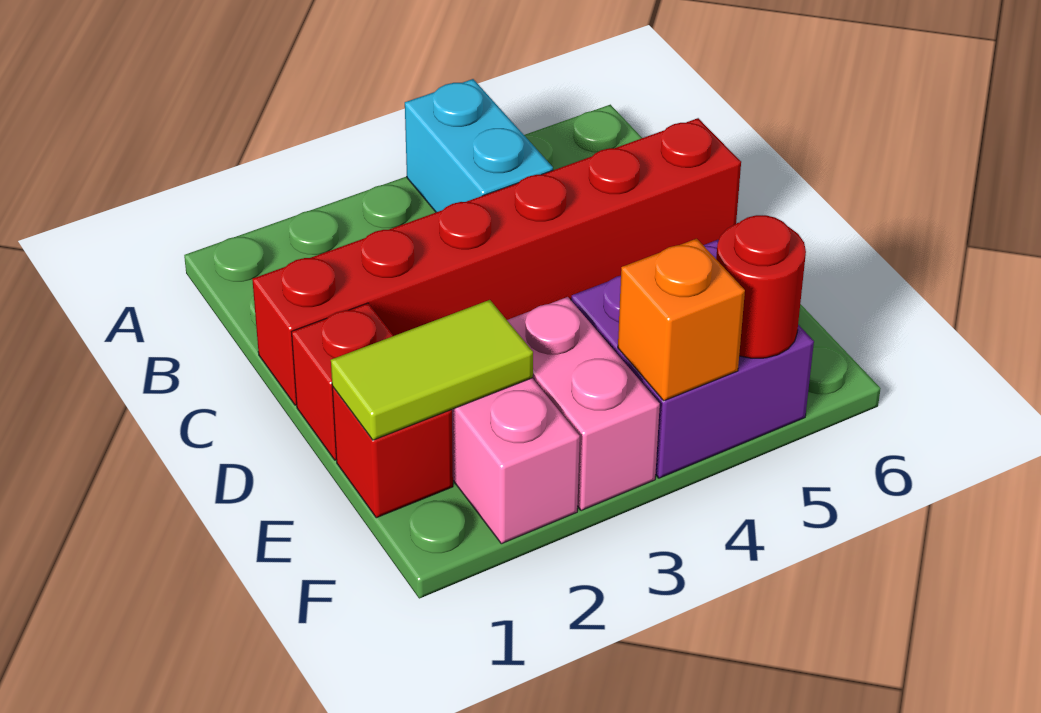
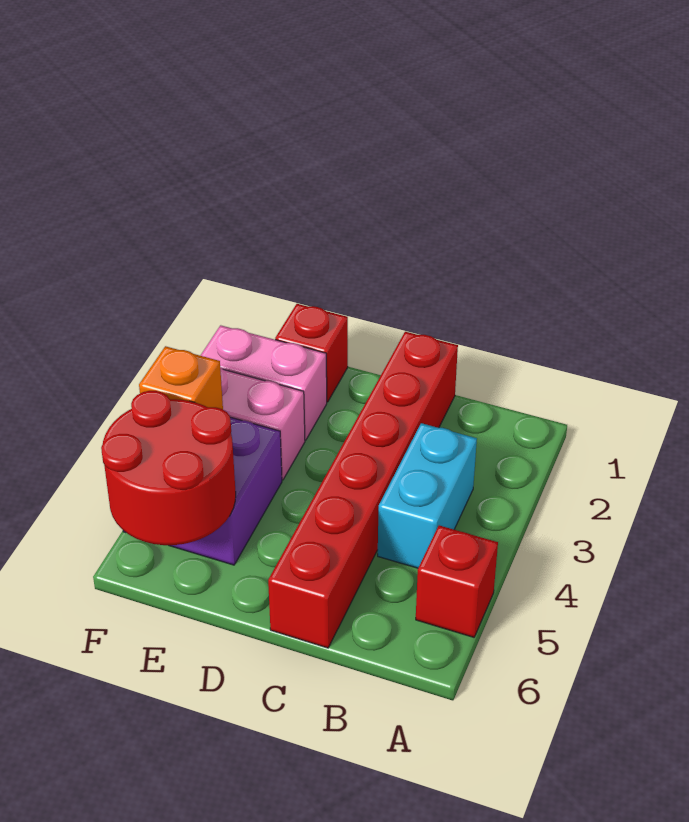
cyan brick A4:B4 level 1 -> cyan brick B3:B4 level 1
red brick D1 level 1 -> red brick A5 level 1
lime tile E1:E2 level 2 -> none
red round brick F5 level 2 -> red round brick E5:F6 level 2

